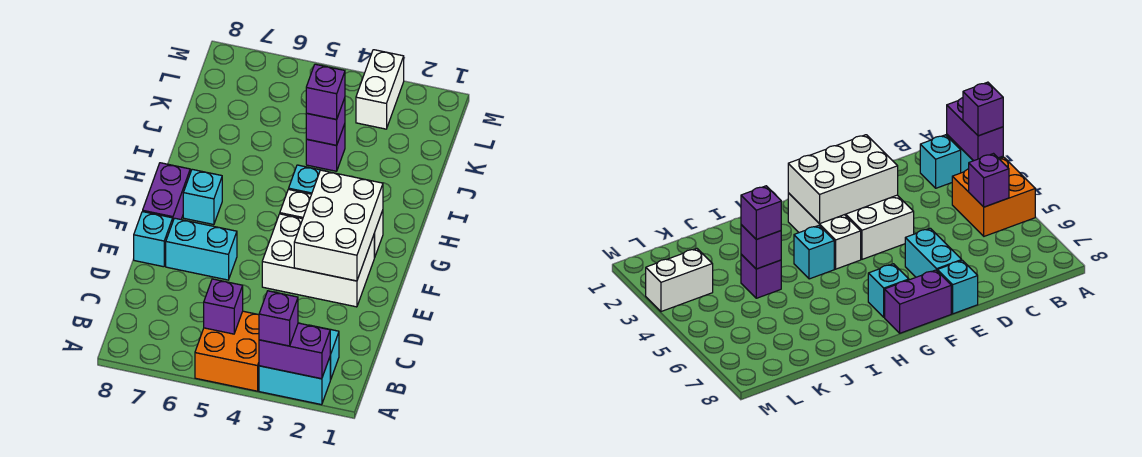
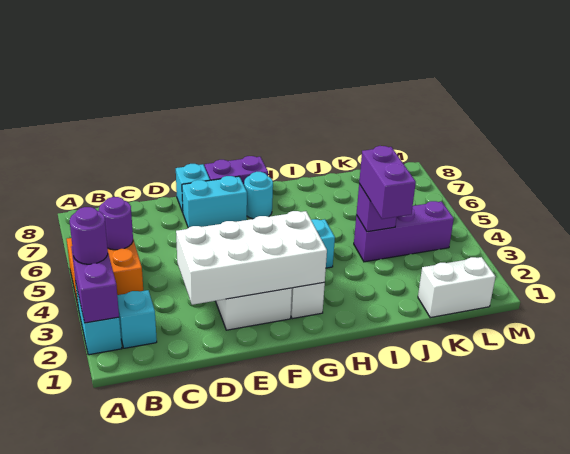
purple brick A3 level 3 -> purple round brick A3 level 3
purple brick B5 level 2 -> purple round brick B5 level 2
white brick E2:G3 level 2 -> white brick D2:G3 level 2
cyan brick E6:E7 level 1 -> cyan brick E7:F7 level 1
cyan brick G7 level 1 -> cyan round brick G7 level 1
purple brick J4 level 1 -> purple brick J4:L4 level 1
purple brick J4 level 3 -> purple brick J3:J4 level 3
white brick L3:M3 level 1 -> white brick K1:L1 level 1

